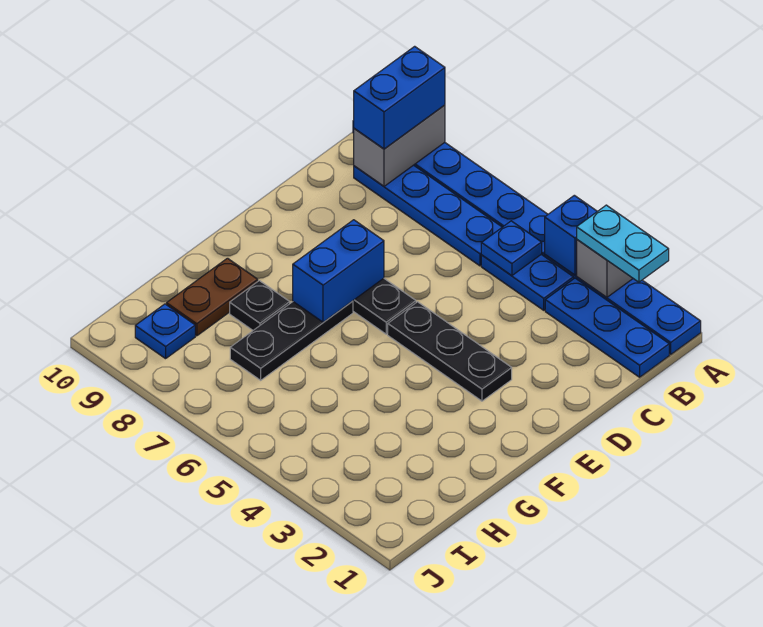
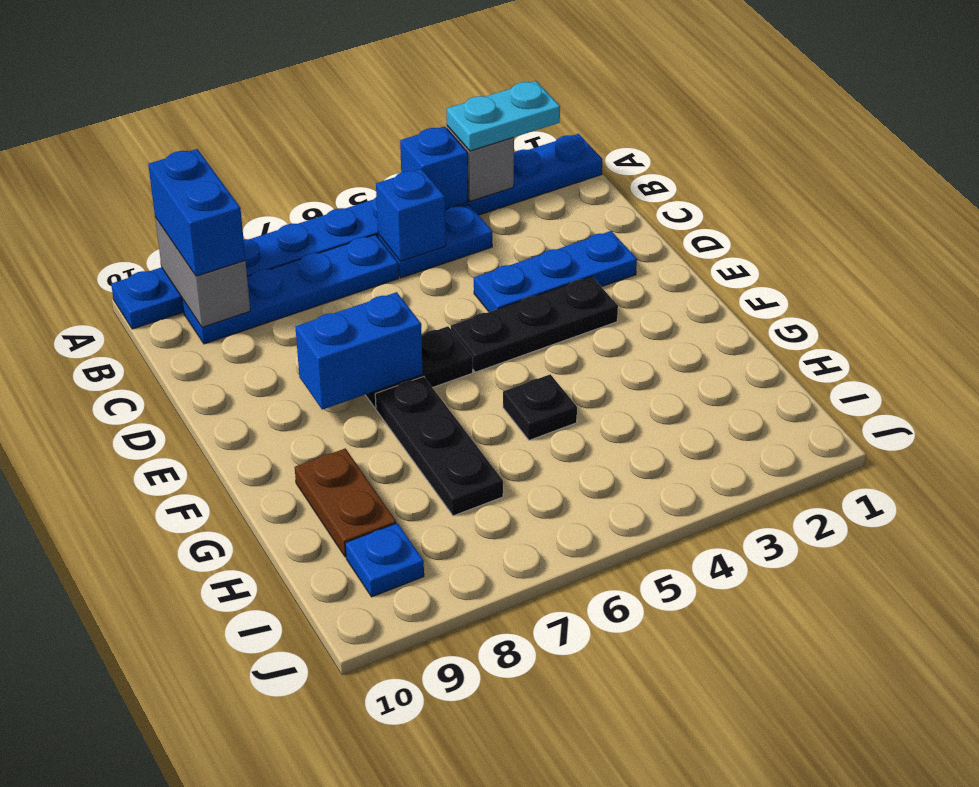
blue plate B1:B3 level 1 -> blue plate D2:D4 level 1
blue plate B5 level 2 -> blue brick B5 level 2
blue brick E7:F7 level 2 -> blue brick E7:E8 level 2
black plate G8 level 1 -> black plate G5 level 1

